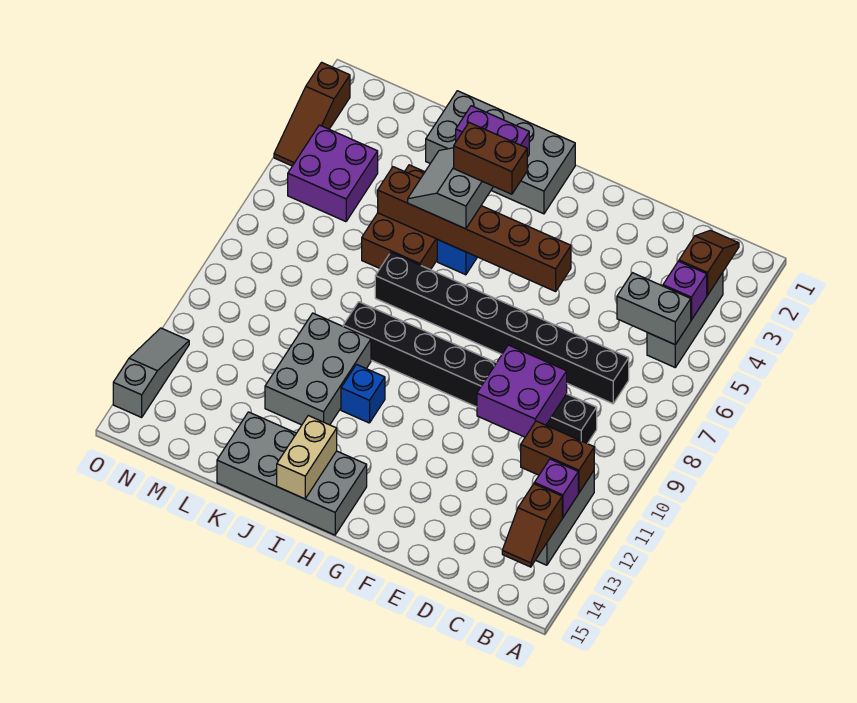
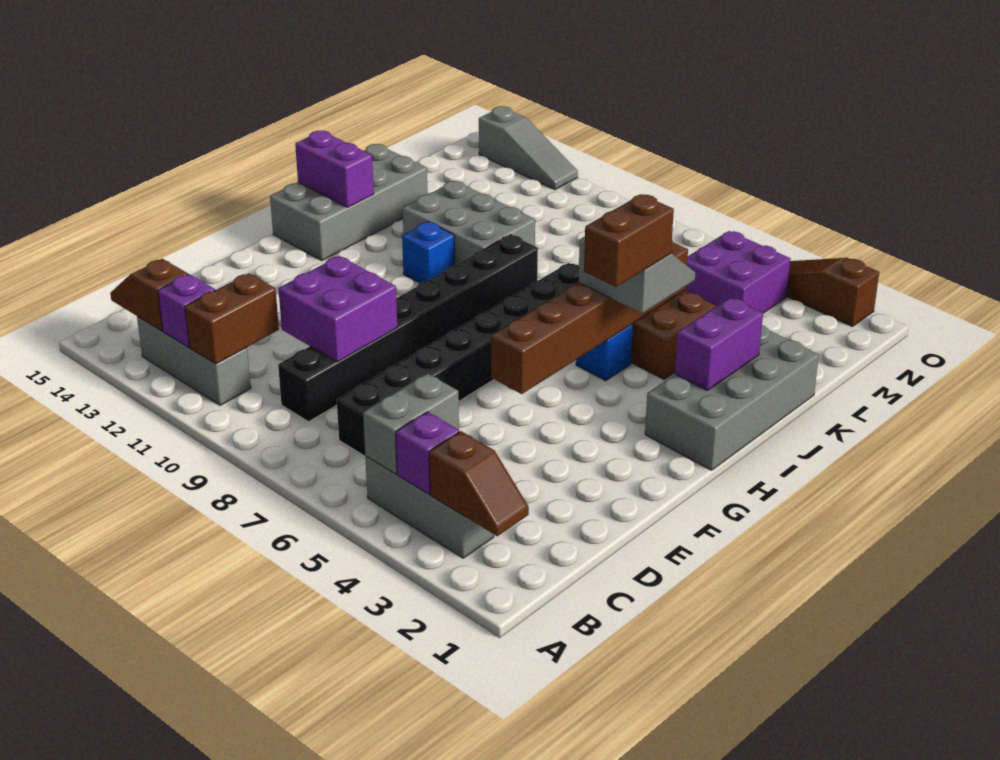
tan brick I14:I15 level 2 -> purple brick I14:I15 level 2

